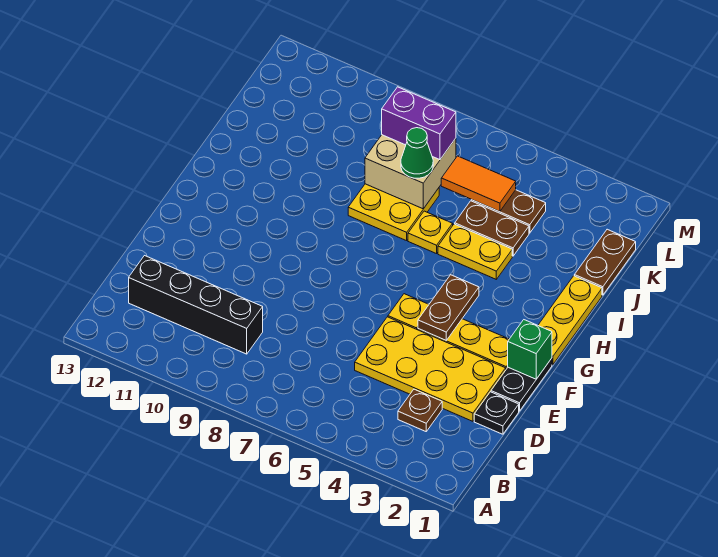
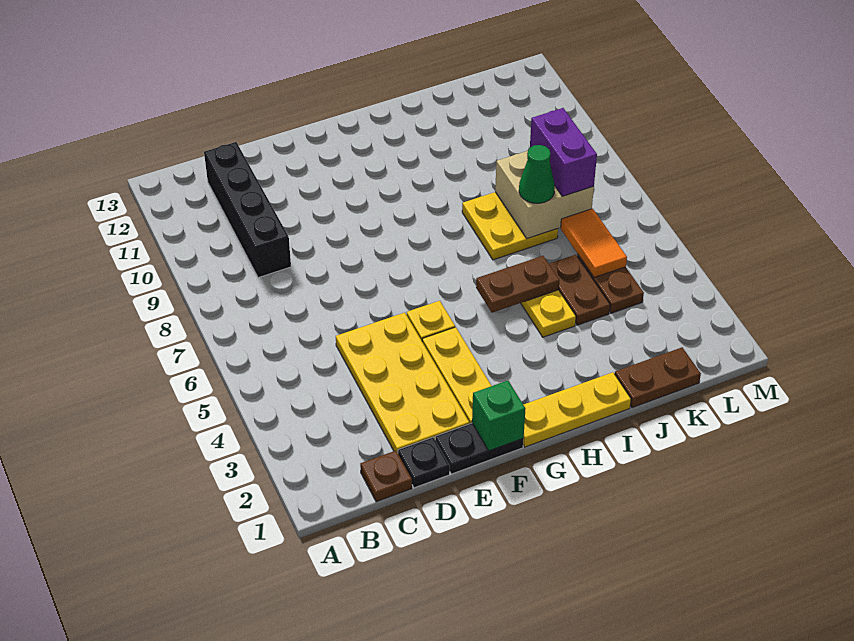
brown plate C3 level 1 -> brown plate C1 level 1
brown plate F4:G4 level 2 -> brown plate H5:I5 level 2
yellow plate I6 level 1 -> none

